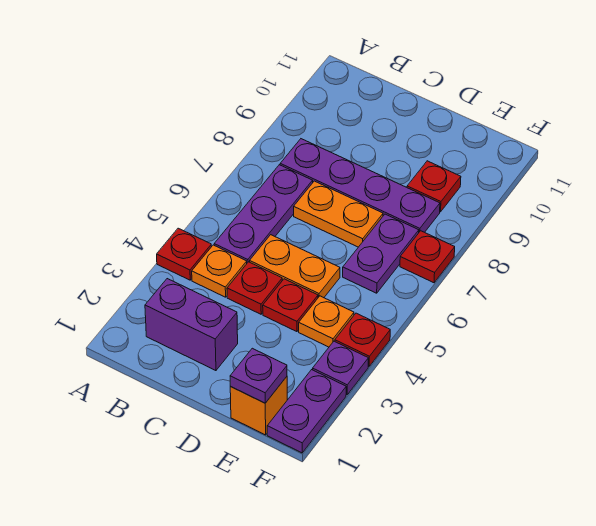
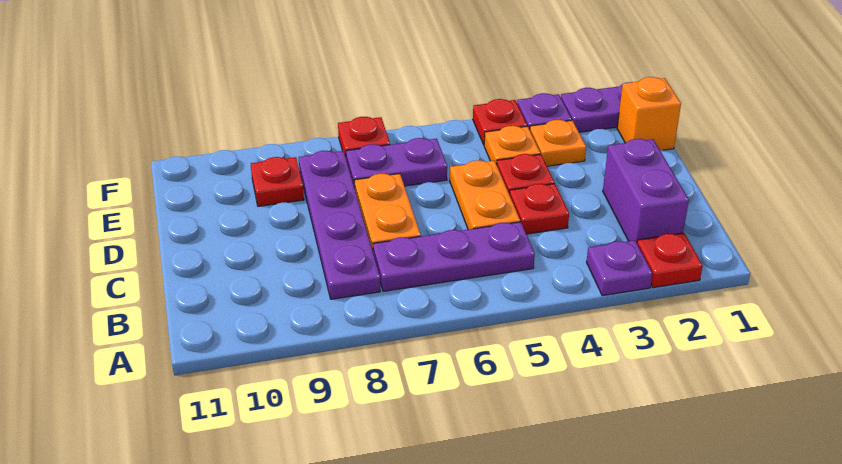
red plate A4 level 1 -> red plate A2 level 1
orange plate B4 level 1 -> orange plate E3 level 1
purple plate E1 level 2 -> purple plate A3 level 1

